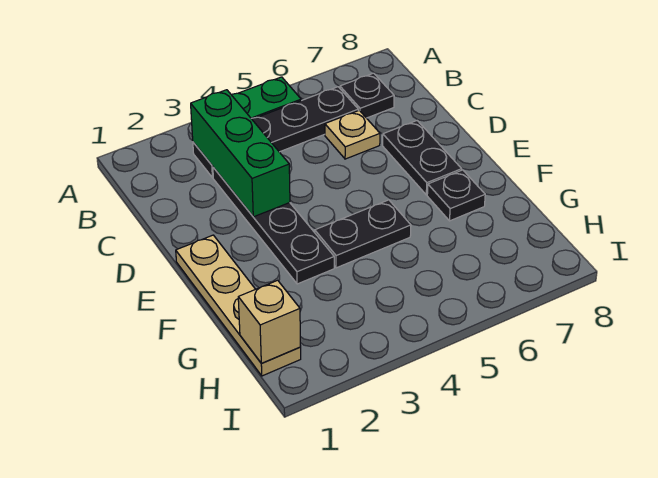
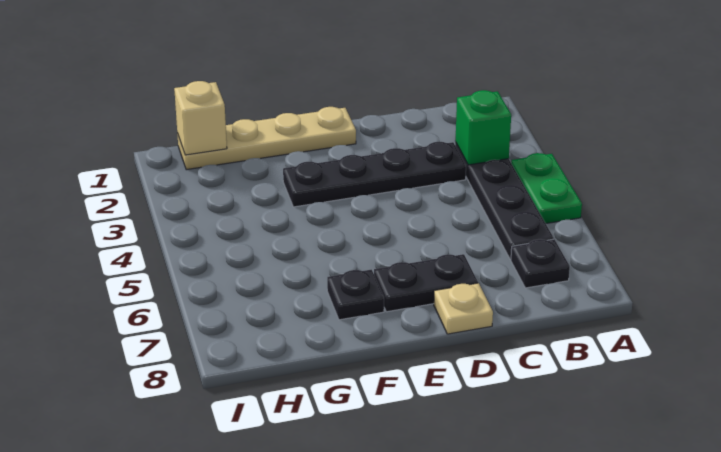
green brick B3:D3 level 2 -> green brick B3 level 2
tan plate C6 level 1 -> tan plate D8 level 1
black plate F4:F5 level 1 -> none

